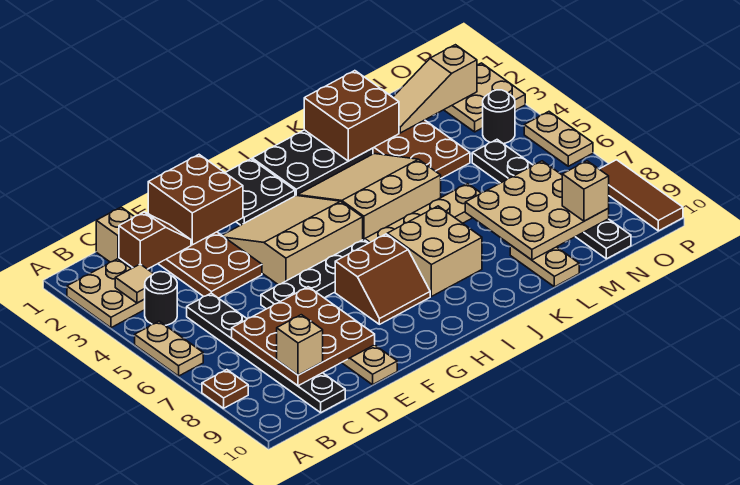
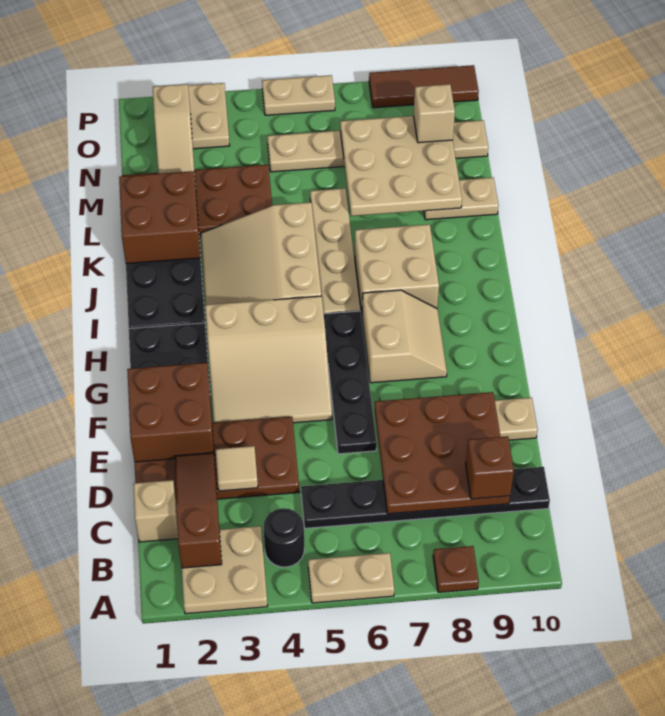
tan tile B3 level 2 -> tan tile D3 level 2
brown slope C2:D2 level 2 top C -> brown slope B2:D2 level 2 top B
tan brick C9 level 3 -> brown brick C9 level 3
tan slope F3:H5 level 1 top 5 -> tan slope F3:H5 level 1 top H
brown slope G7:H8 level 1 top 7 -> tan slope G7:H8 level 1 top 7
black plate N5:N10 level 1 -> tan plate N5:N10 level 1
black round brick O4 level 1 -> none

